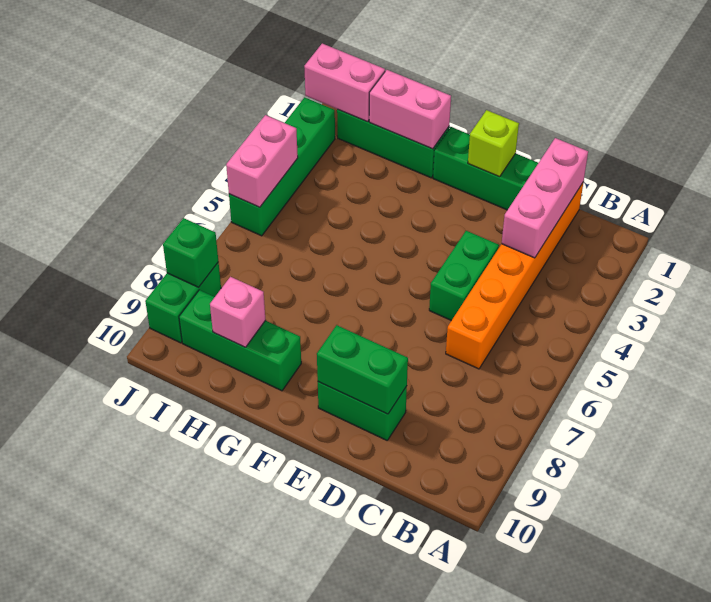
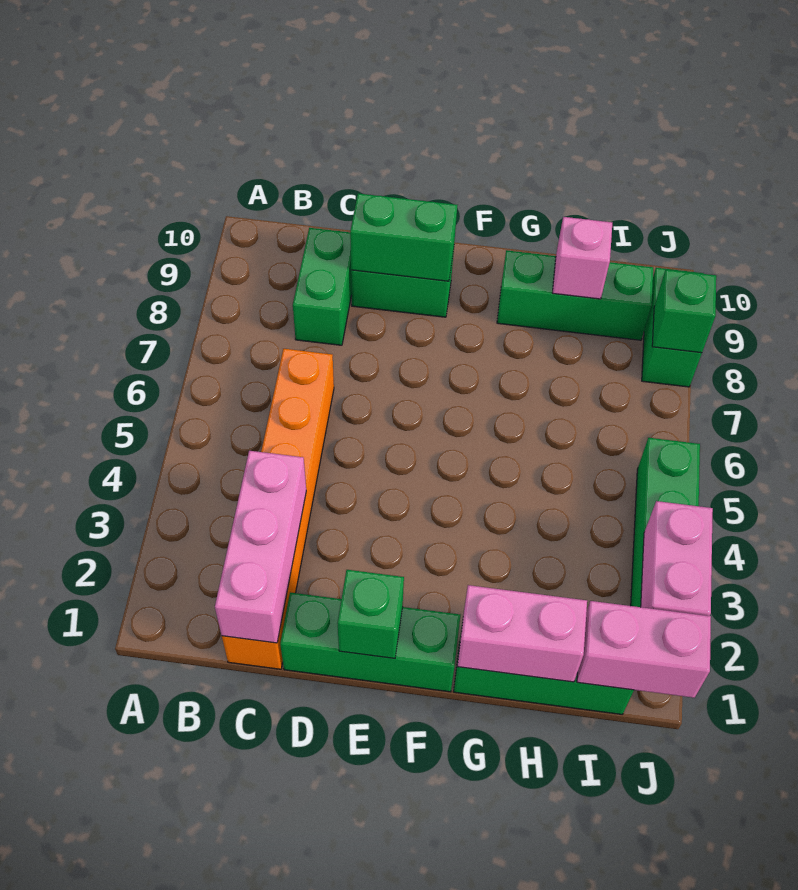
green brick D4:D5 level 1 -> green brick C8:C9 level 1
lime brick E1 level 2 -> green brick E1 level 2
pink brick J4:J5 level 2 -> pink brick J2:J3 level 2

